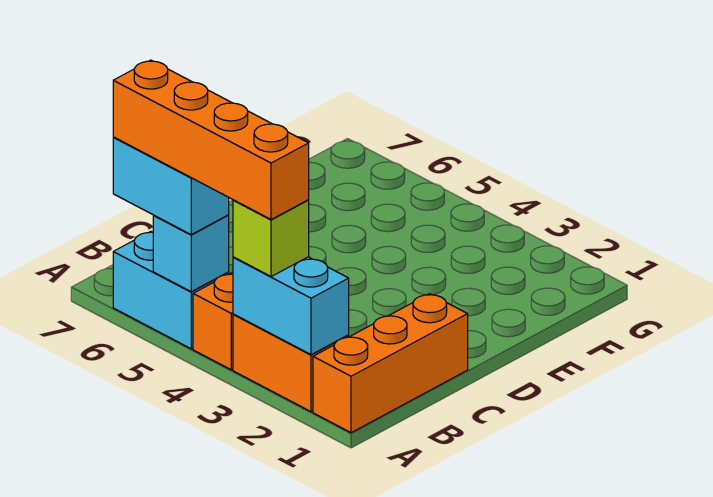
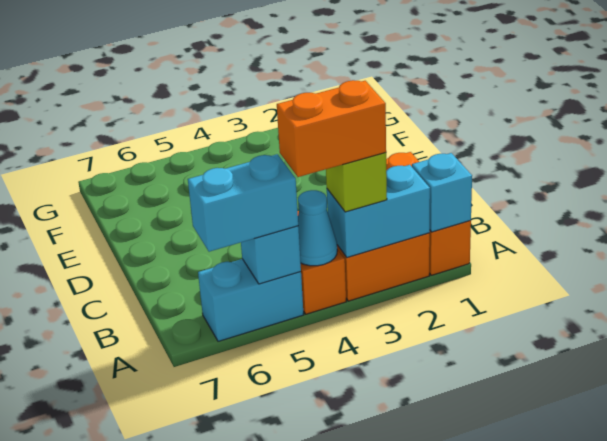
none -> cyan brick A1 level 2
orange brick A3:A6 level 4 -> orange brick A3:A4 level 4
none -> cyan cone A4 level 2

